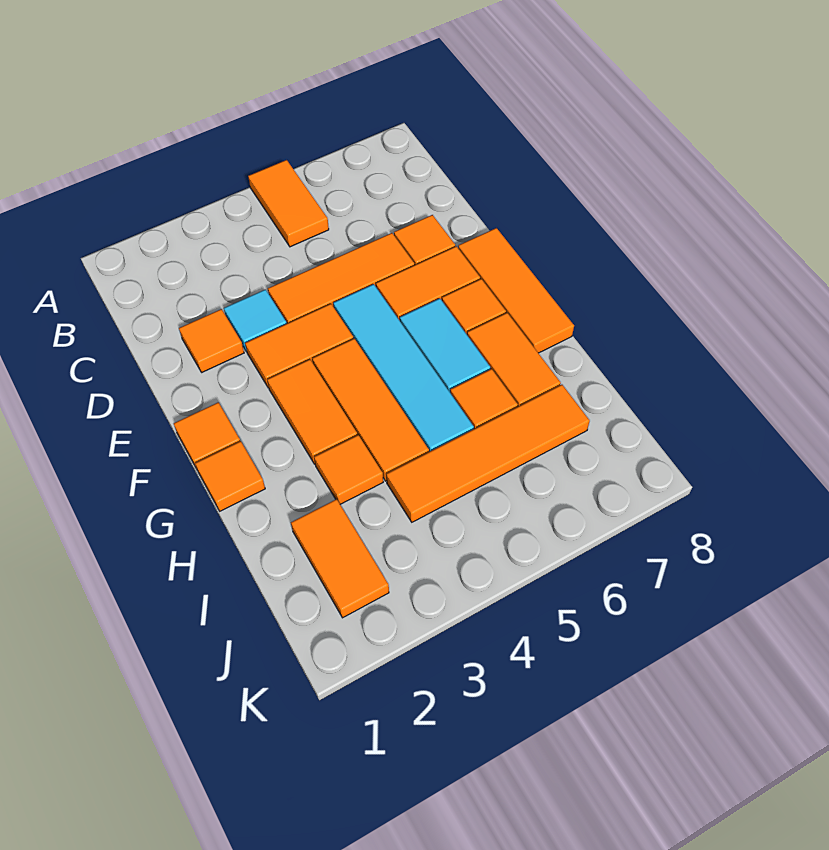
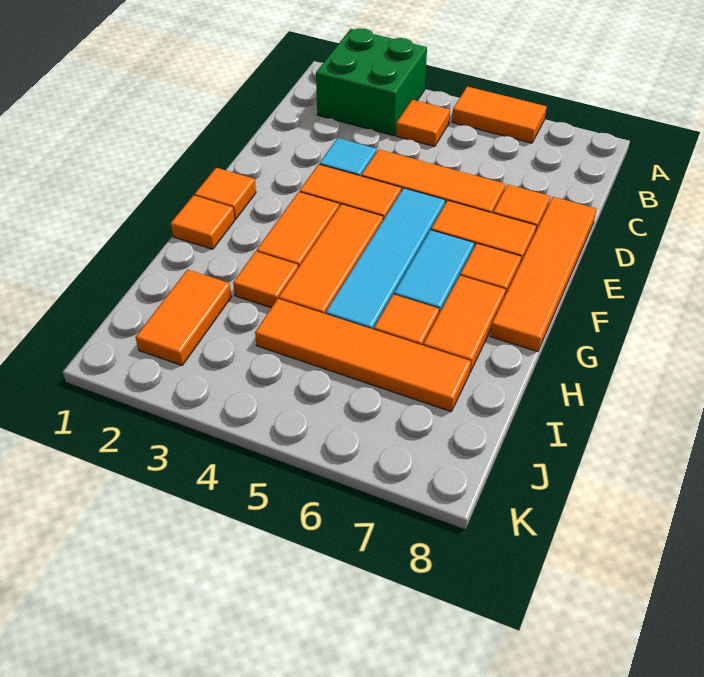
none -> green brick A2:B3 level 1
orange tile A5:B5 level 1 -> orange tile A5:A6 level 1
orange tile D2 level 1 -> orange tile B4 level 1
orange tile E8:G8 level 1 -> orange tile D8:G8 level 1

